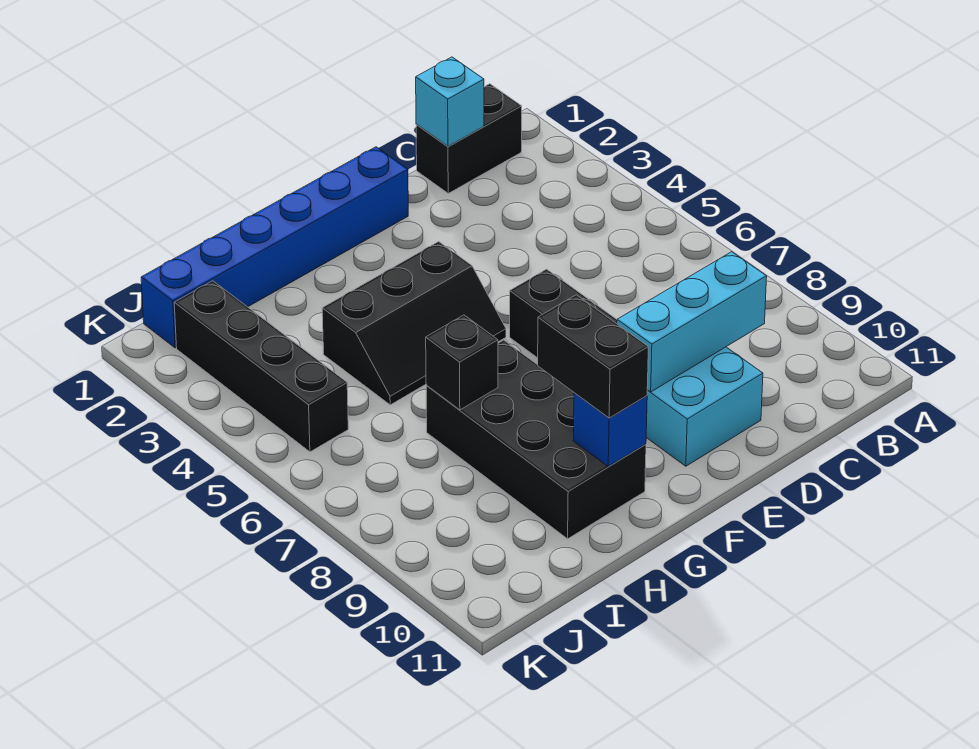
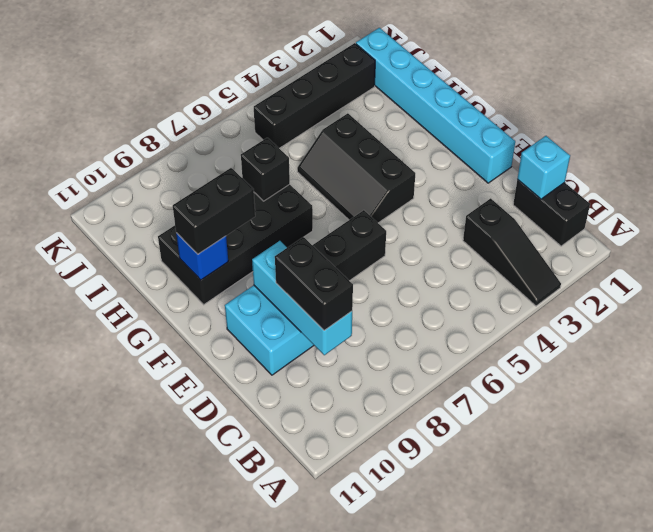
none -> black slope A3:C3 level 1 top C
none -> black brick C9:D9 level 3
blue brick E1:J1 level 1 -> cyan brick E1:J1 level 1

